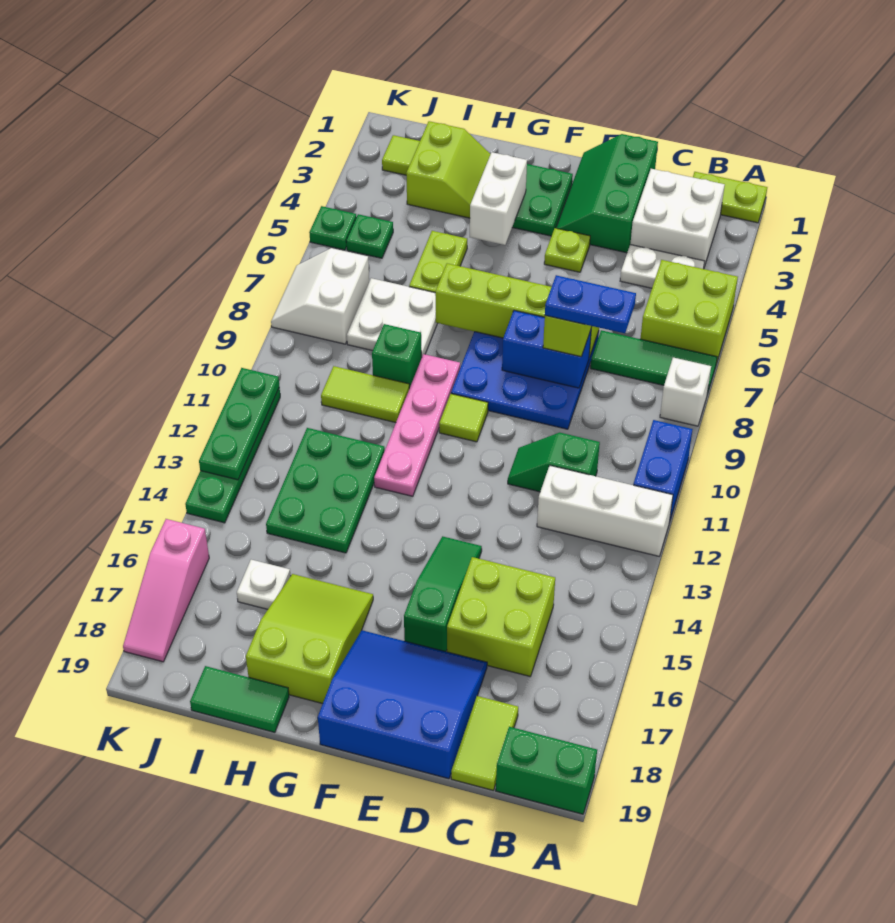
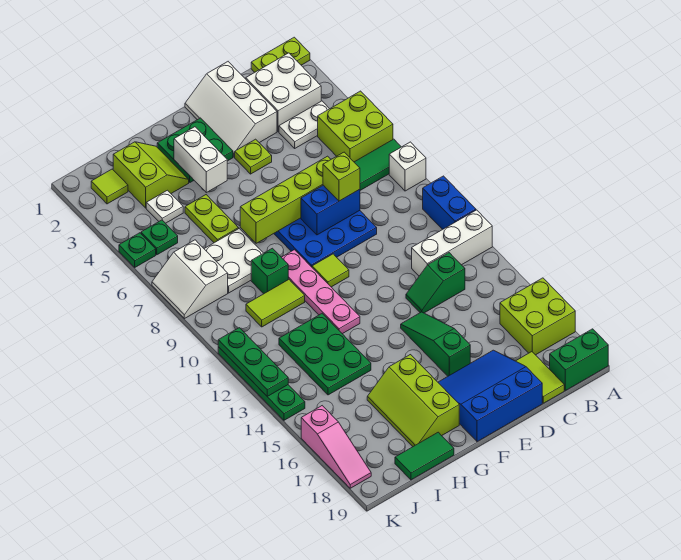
blue plate C8:D8 level 4 -> none
green slope C11:D11 level 1 top C -> green slope C13:D13 level 1 top C
lime brick C15:D16 level 1 -> lime brick A16:B17 level 1
green slope D1:E3 level 1 top D -> white slope D1:E3 level 1 top D
lime slope G16:H18 level 1 top 18 -> lime slope G16:H18 level 1 top G
white plate I16 level 1 -> white plate I4 level 1

